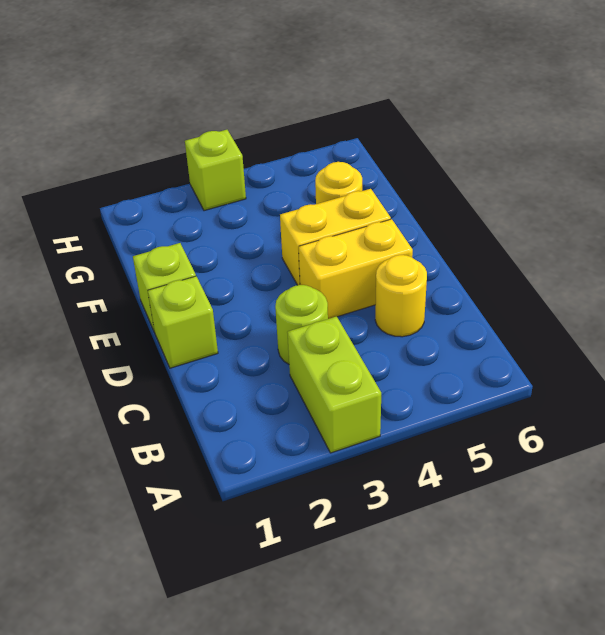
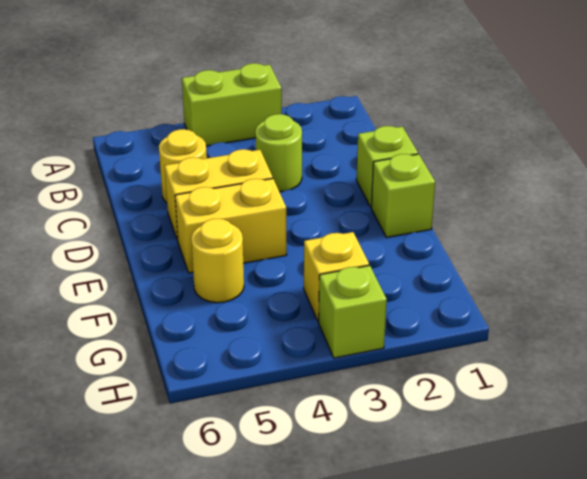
lime brick A3:B3 level 1 -> lime brick A3:A4 level 1
none -> yellow brick G3 level 1

